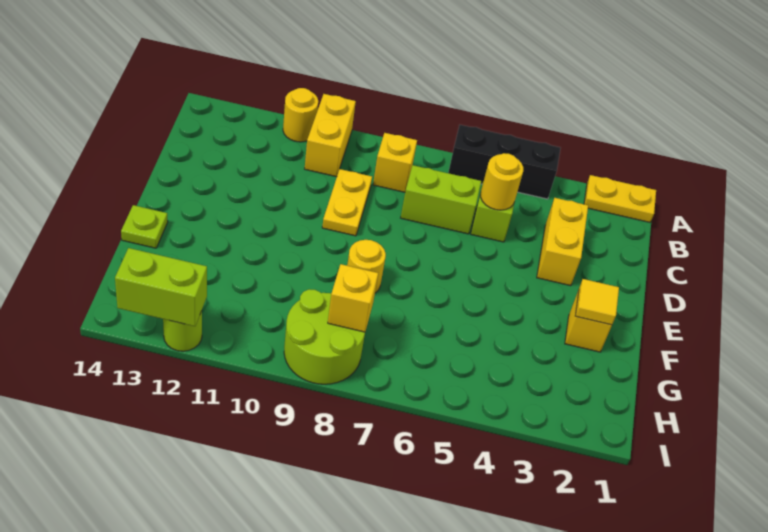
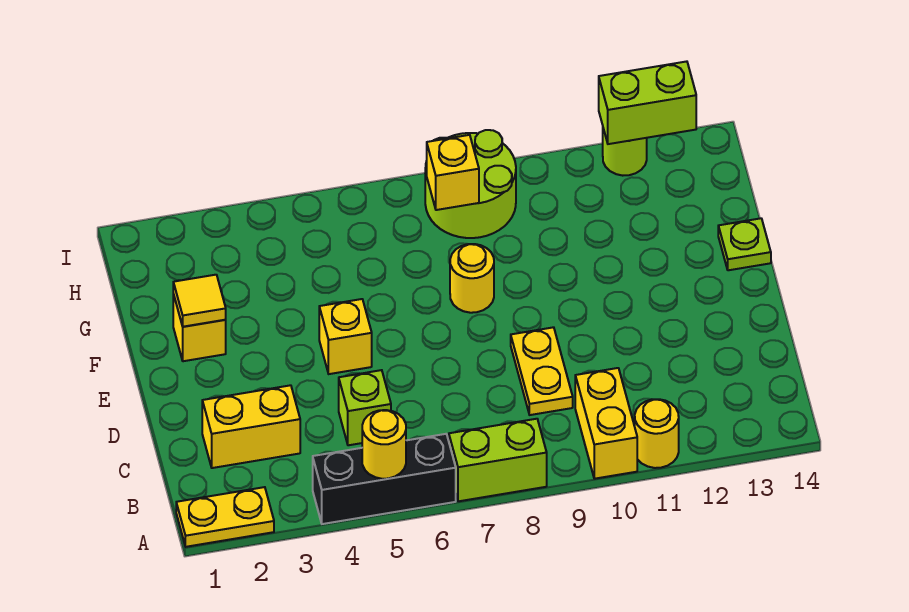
yellow brick B8 level 1 -> yellow brick E5 level 1
yellow brick C3:D3 level 1 -> yellow brick C2:C3 level 1
yellow round brick C5 level 2 -> yellow round brick A5 level 2
lime brick C6:C7 level 1 -> lime brick A7:A8 level 1

